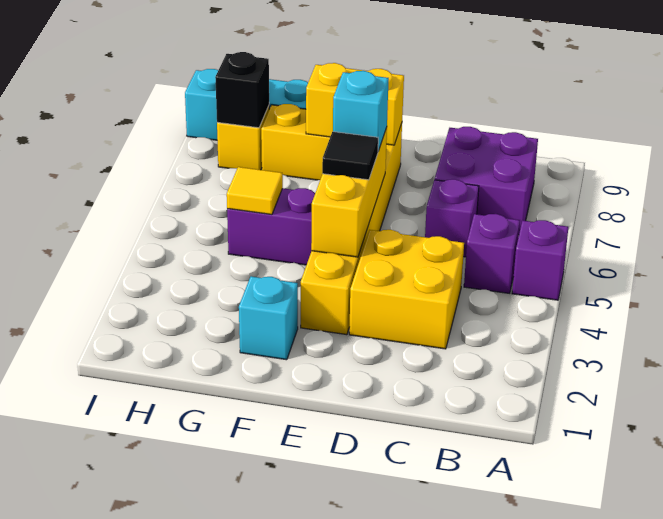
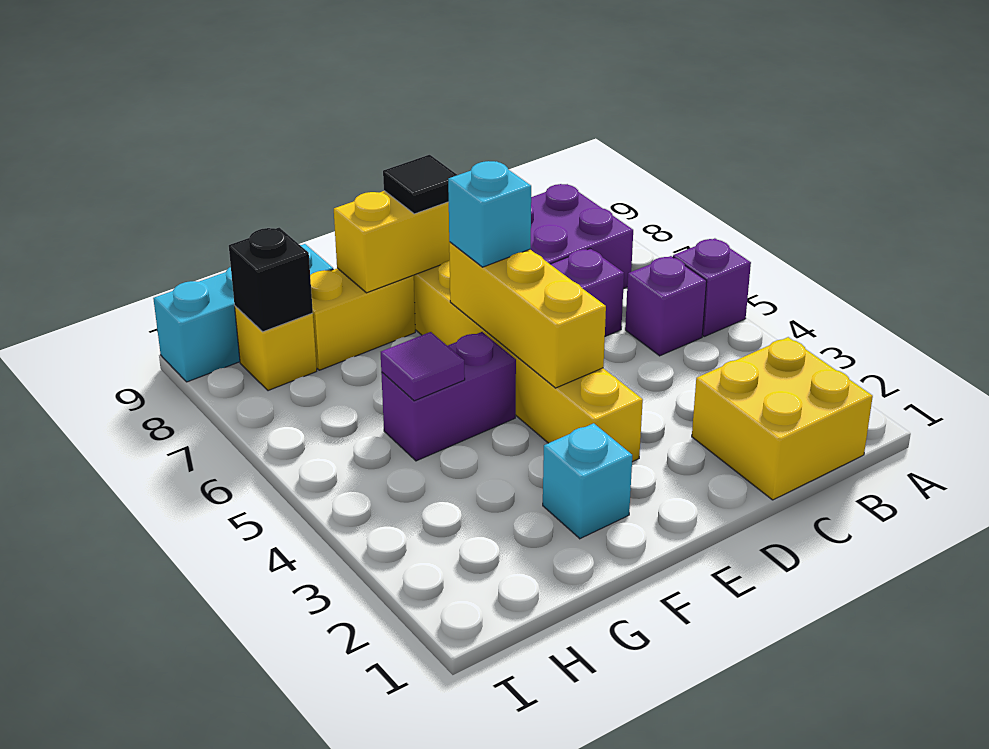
yellow brick C3:D4 level 1 -> yellow brick B1:C2 level 1
black tile E5 level 3 -> black tile E8 level 3
yellow tile G5 level 2 -> purple tile G5 level 2

